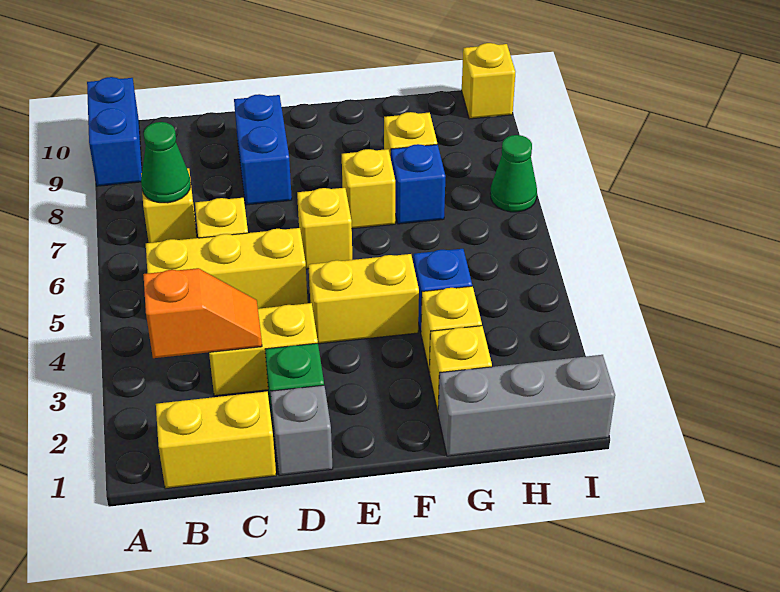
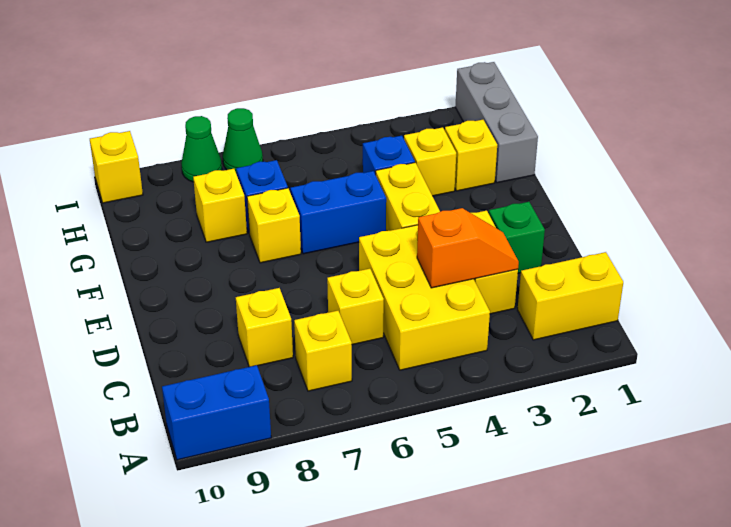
yellow brick B1:C1 level 1 -> yellow brick B1:B2 level 1
orange slope B3:C3 level 2 top B -> orange slope C3:C4 level 2 top 4
yellow brick B5:D5 level 1 -> yellow brick B4:D5 level 1
green cone B7 level 2 -> green cone I8 level 1
grey brick D1 level 1 -> none
blue brick D8:D9 level 1 -> blue brick F5:F6 level 1
yellow brick E6 level 1 -> yellow brick C8 level 1

